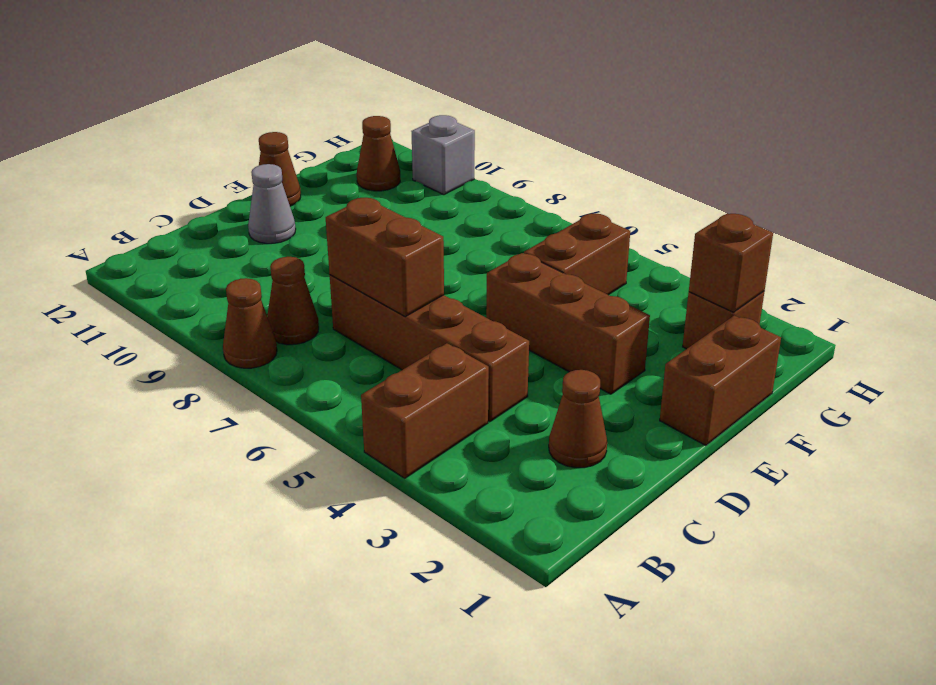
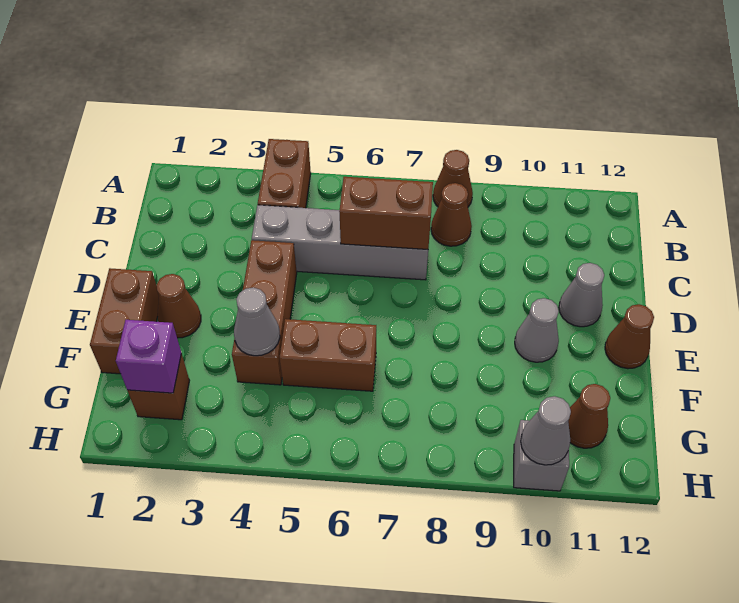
brown cone C2 level 1 -> brown cone E2 level 1
brown brick C4:C7 level 1 -> grey brick C4:C7 level 1
brown brick E3:E5 level 1 -> brown brick D4:F4 level 1
none -> grey cone E10 level 1
none -> grey cone F4 level 2
brown brick F5:G5 level 1 -> brown brick F5:F6 level 1
brown brick G2 level 2 -> purple brick G2 level 2
none -> grey cone H10 level 2

